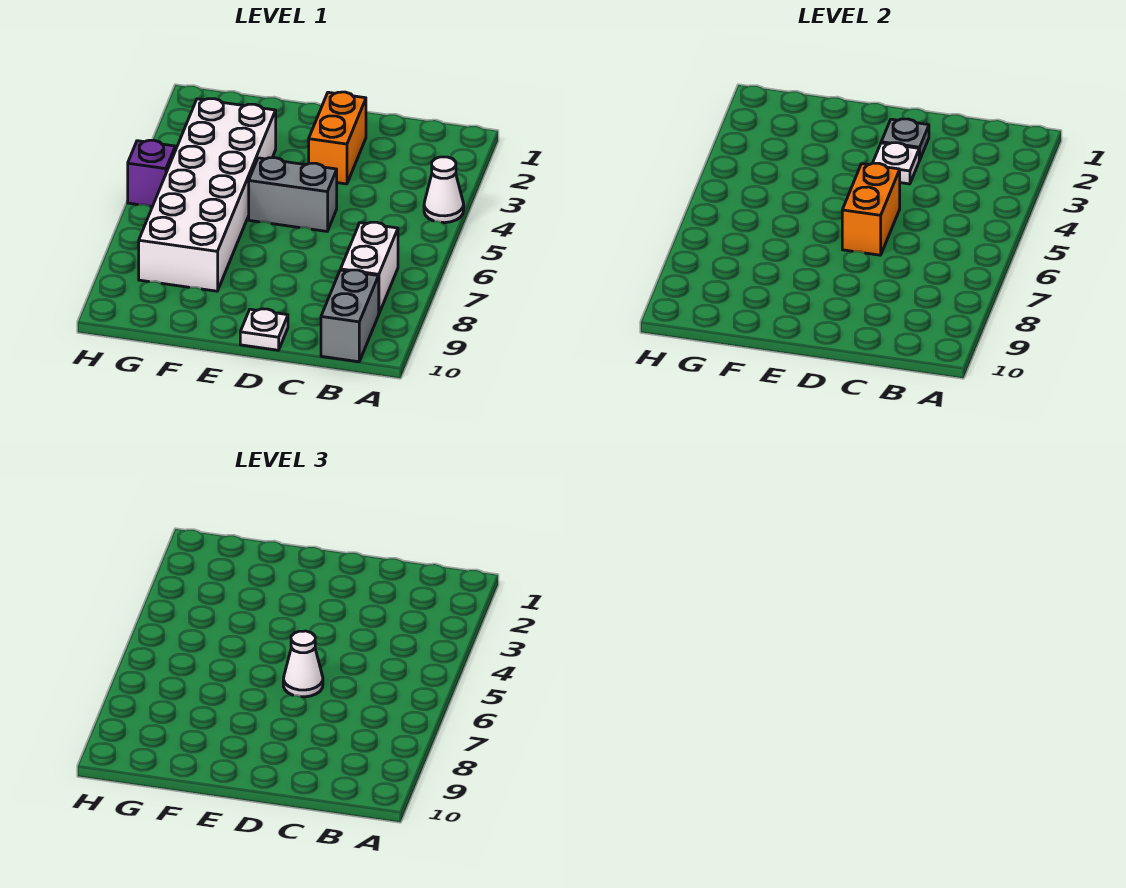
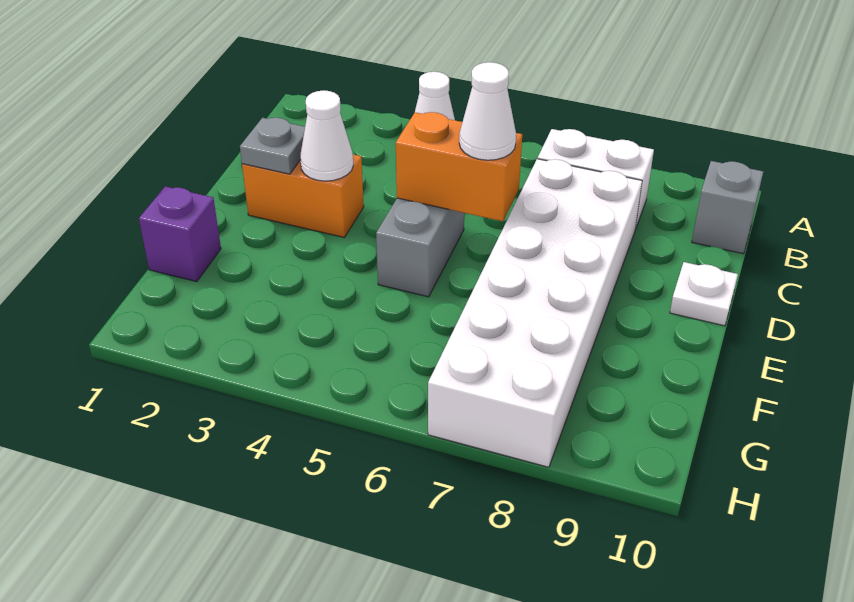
grey brick B9:B10 level 1 -> grey brick B10 level 1
white plate D3 level 2 -> white cone D3 level 2
white brick F3:G8 level 1 -> white brick C7:H8 level 1
purple brick H5 level 1 -> purple brick F1 level 1

